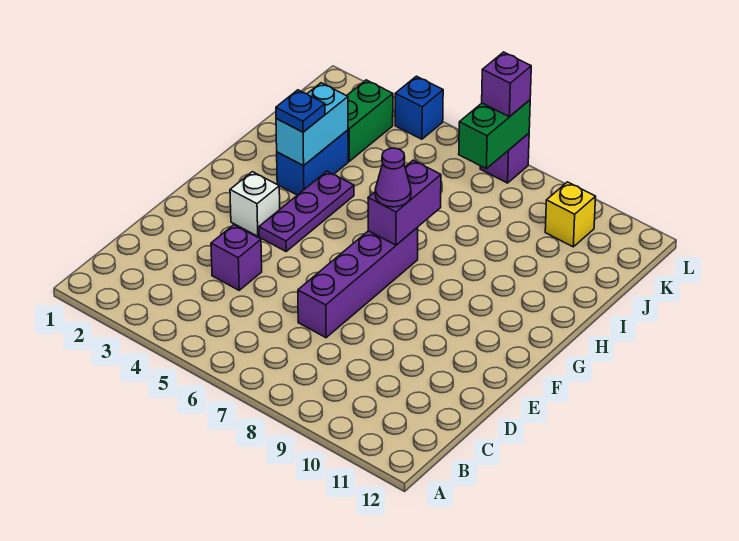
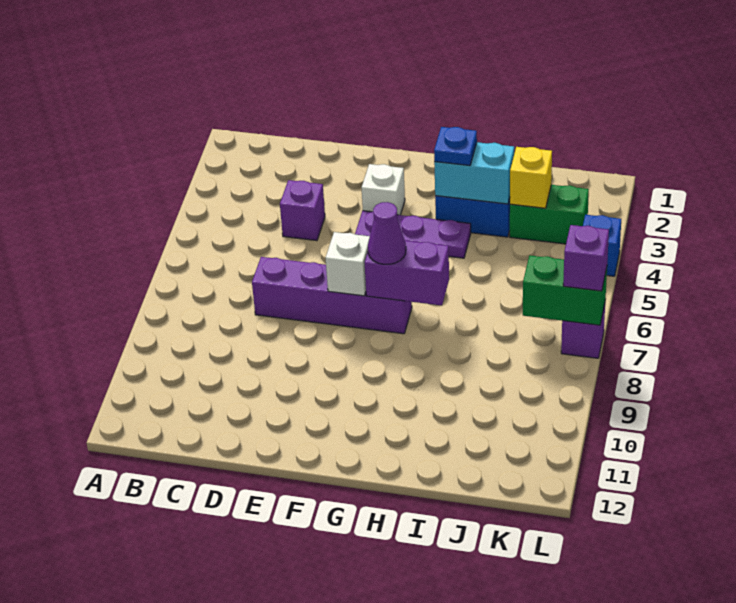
none -> white brick F7 level 2
yellow brick K10 level 1 -> yellow brick J3 level 2

